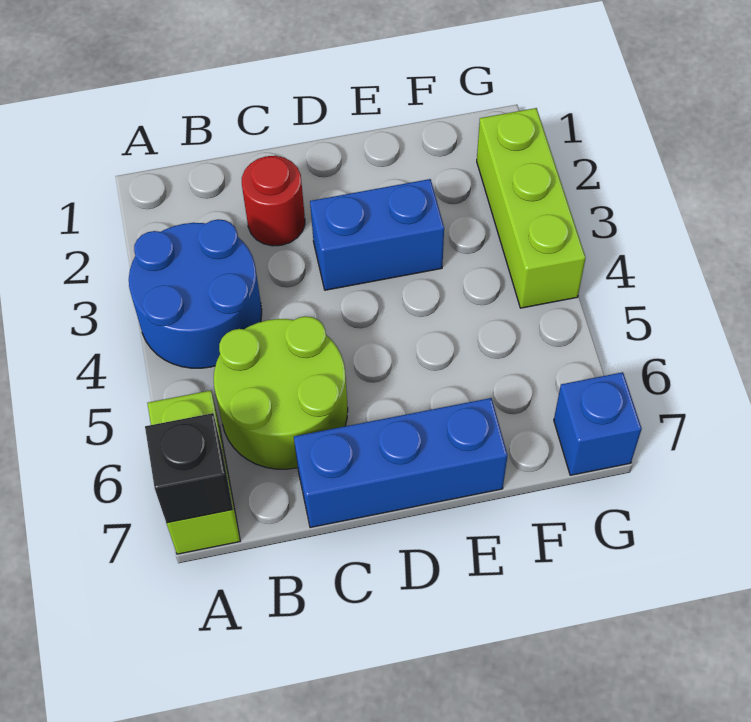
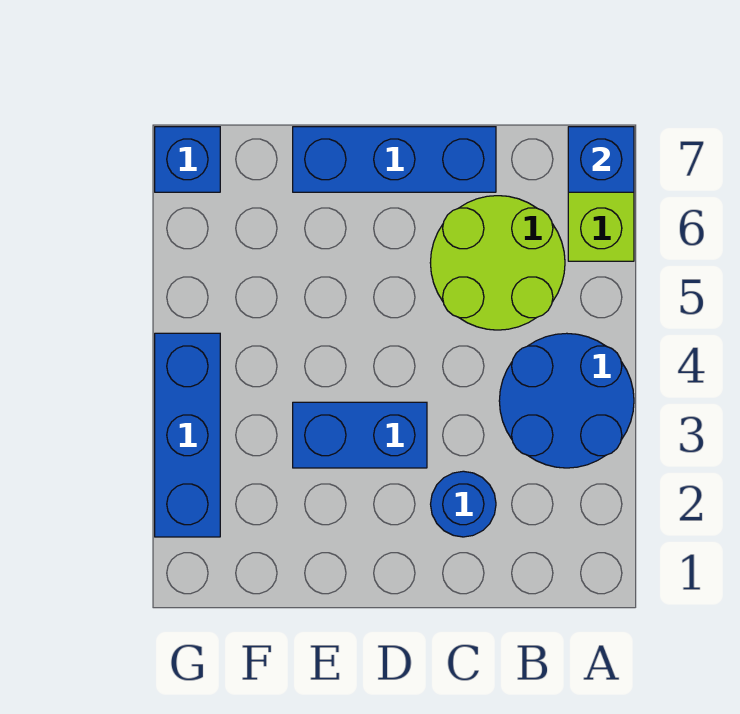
black brick A7 level 2 -> blue brick A7 level 2
red round brick C2 level 1 -> blue round brick C2 level 1
lime brick G2:G4 level 1 -> blue brick G2:G4 level 1

